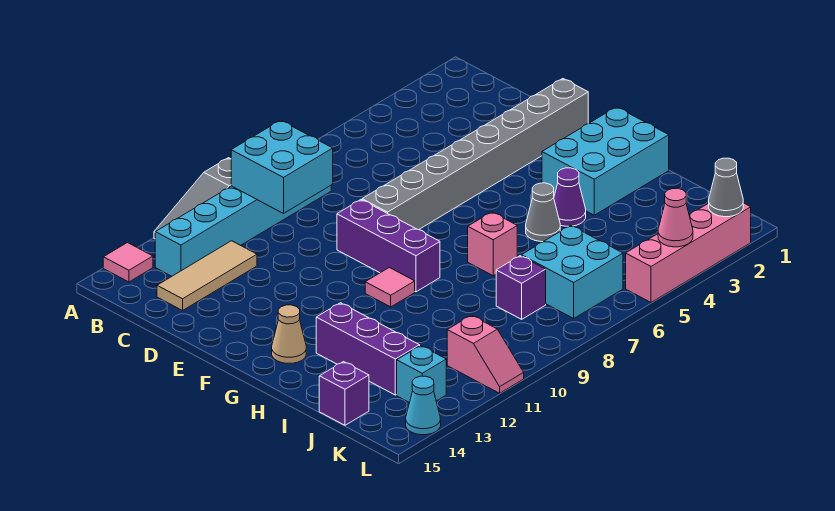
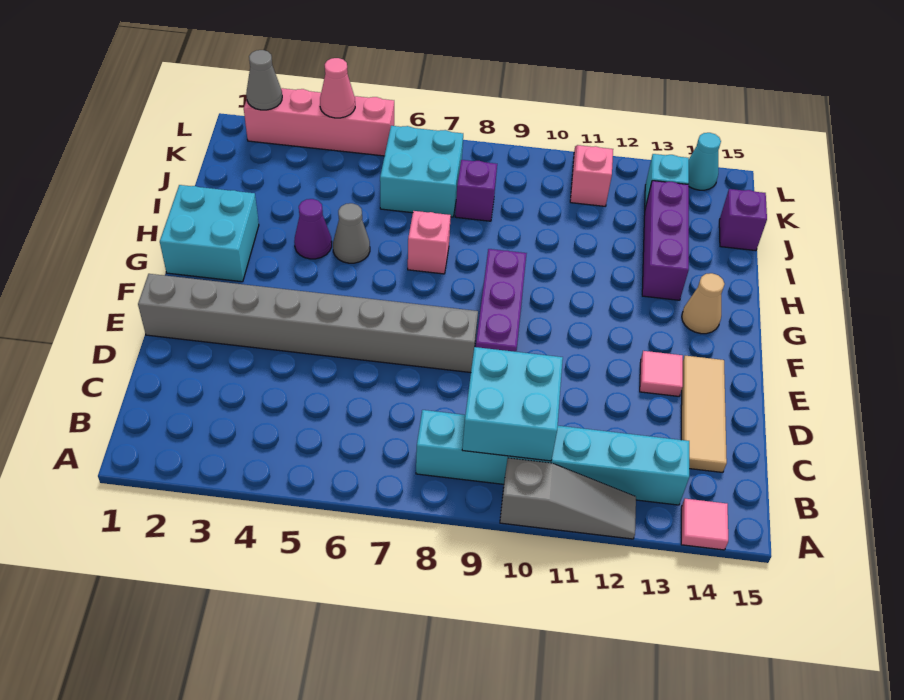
tan tile C12:C14 level 1 -> tan tile C14:E14 level 1
cyan brick G1:H3 level 1 -> cyan brick G1:H2 level 1
pink tile G10 level 1 -> pink tile E13 level 1

